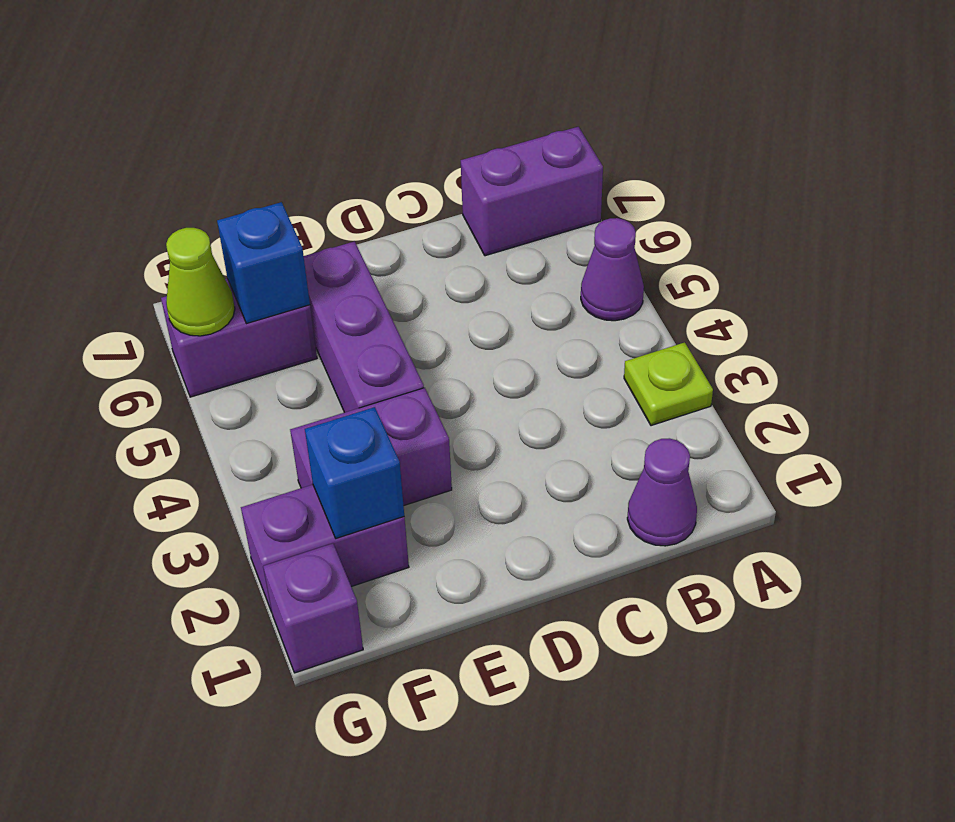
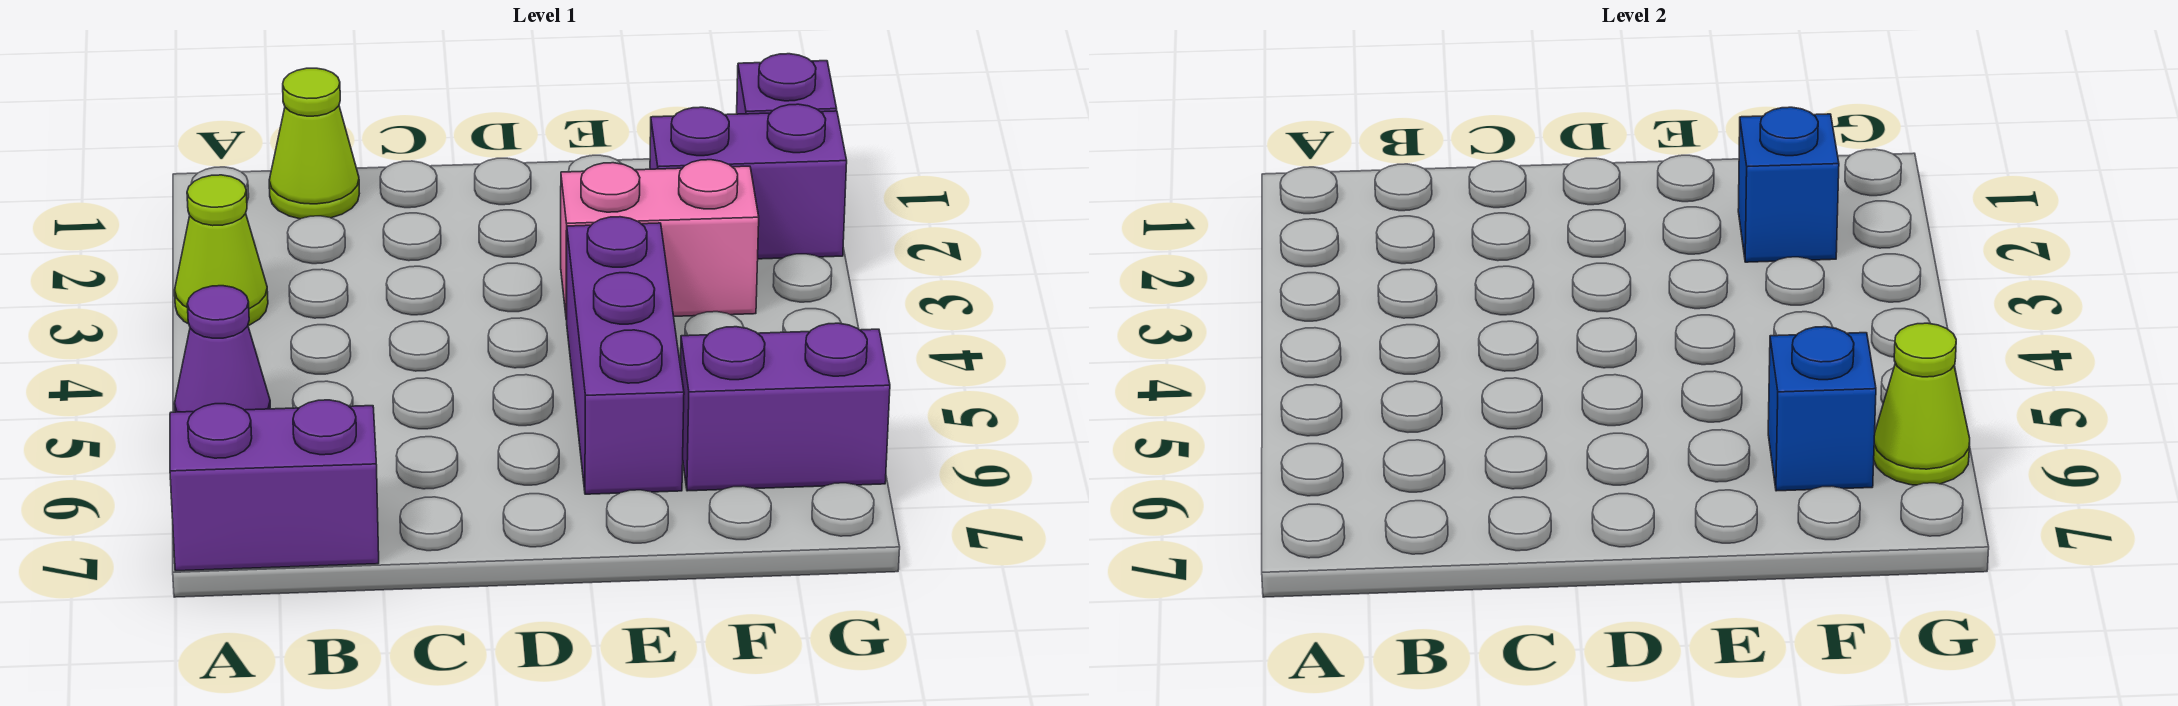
lime plate A3 level 1 -> lime cone A3 level 1
purple cone B1 level 1 -> lime cone B1 level 1
purple brick E3:F3 level 1 -> pink brick E3:F3 level 1

